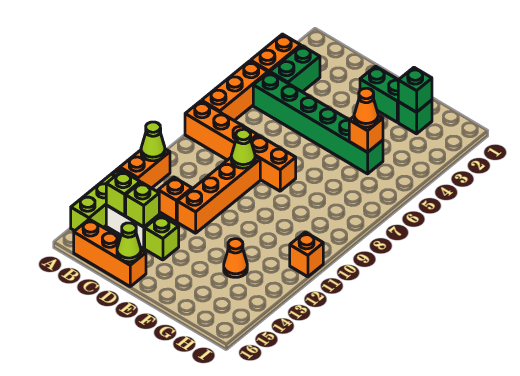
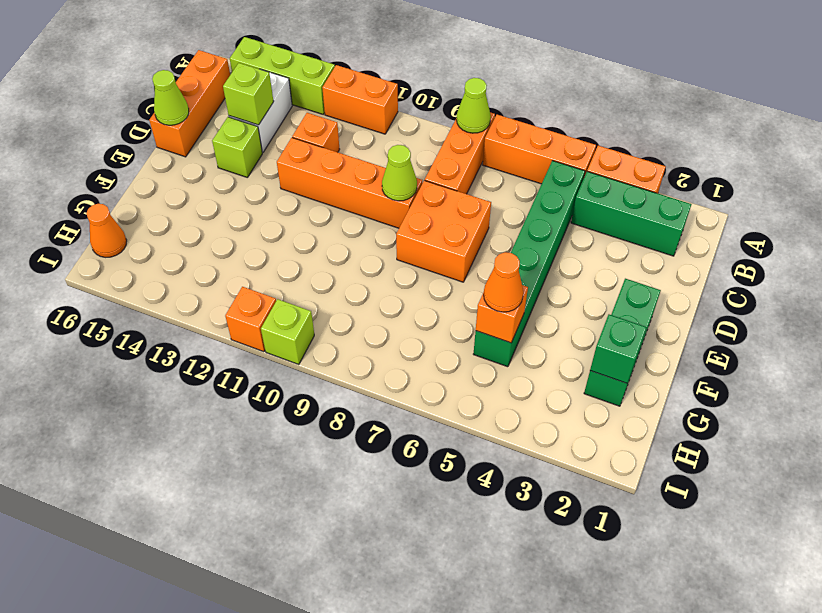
lime cone A11 level 2 -> lime cone A8 level 2
green brick B3:B4 level 1 -> green brick B2:B4 level 1
lime brick B14 level 2 -> lime brick I10 level 1
orange brick D8:E8 level 1 -> orange brick D7:E8 level 1
orange cone G13 level 1 -> orange cone H16 level 1

